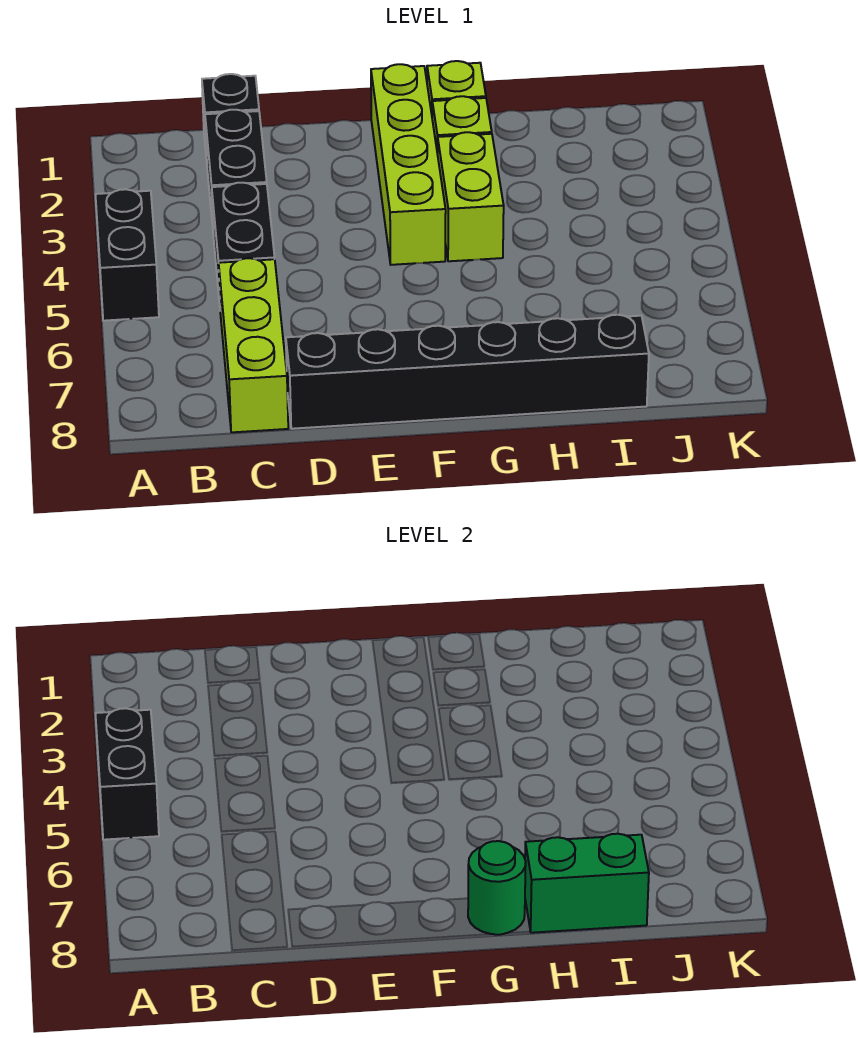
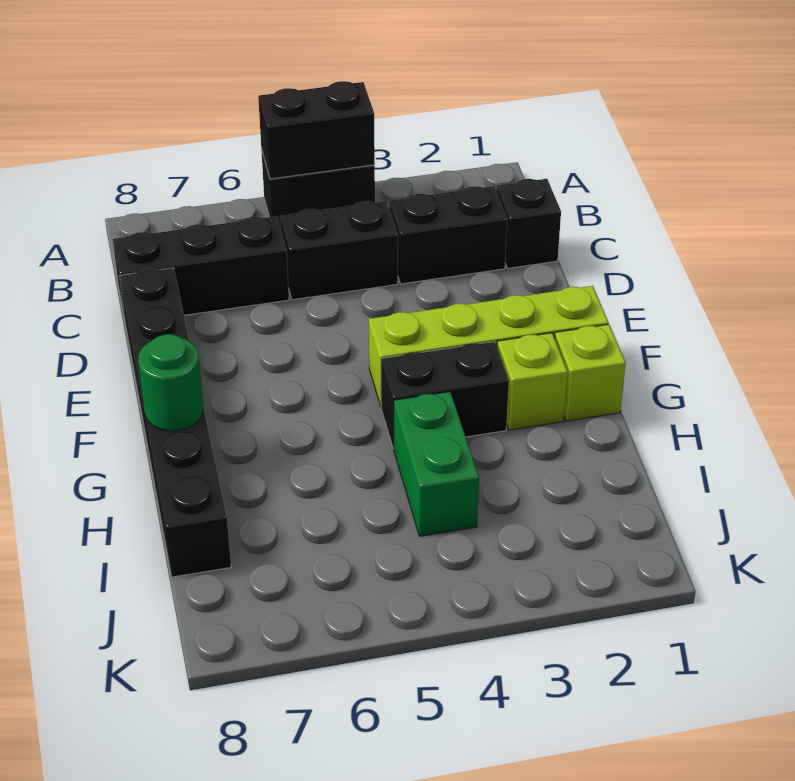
lime brick C6:C8 level 1 -> black brick C6:C8 level 1
lime brick G3:G4 level 1 -> black brick G3:G4 level 1
green brick H8:I8 level 2 -> green brick H4:I4 level 1

